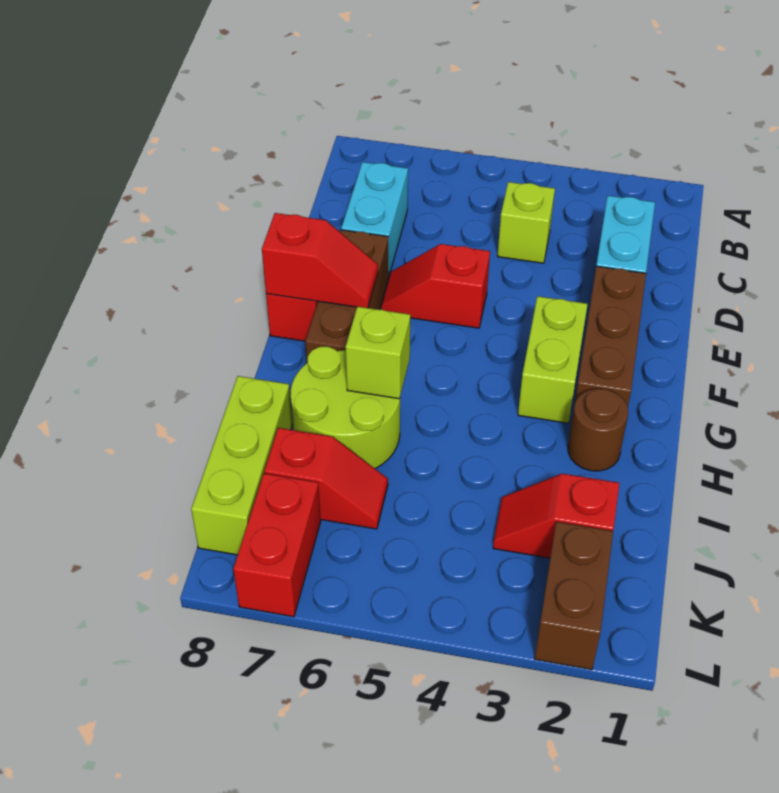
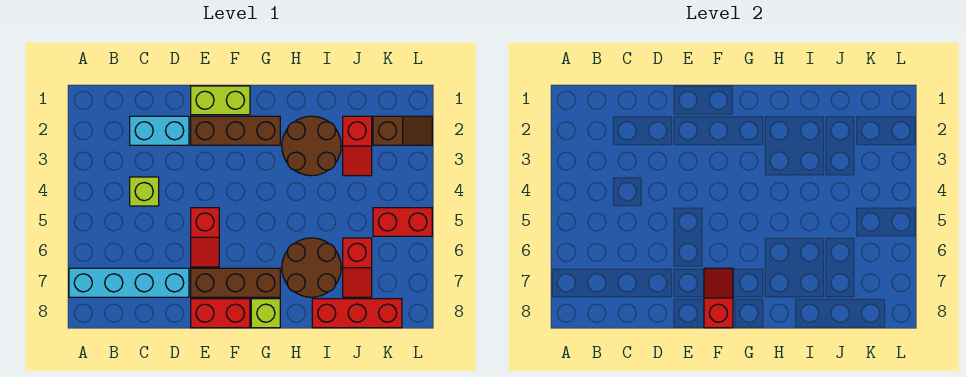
cyan brick C7:D7 level 1 -> cyan brick A7:D7 level 1
lime brick F3:G3 level 1 -> lime brick E1:F1 level 1
brown round brick H2 level 1 -> brown round brick H2:I3 level 1
lime round brick H6:I7 level 1 -> brown round brick H6:I7 level 1
lime brick H6 level 2 -> lime brick G8 level 1
lime brick I8:K8 level 1 -> red brick I8:K8 level 1
red slope J6:J7 level 1 top 7 -> red slope J6:J7 level 1 top 6
brown brick K2:L2 level 1 -> brown slope K2:L2 level 1 top K
red brick K7:L7 level 1 -> red brick K5:L5 level 1

